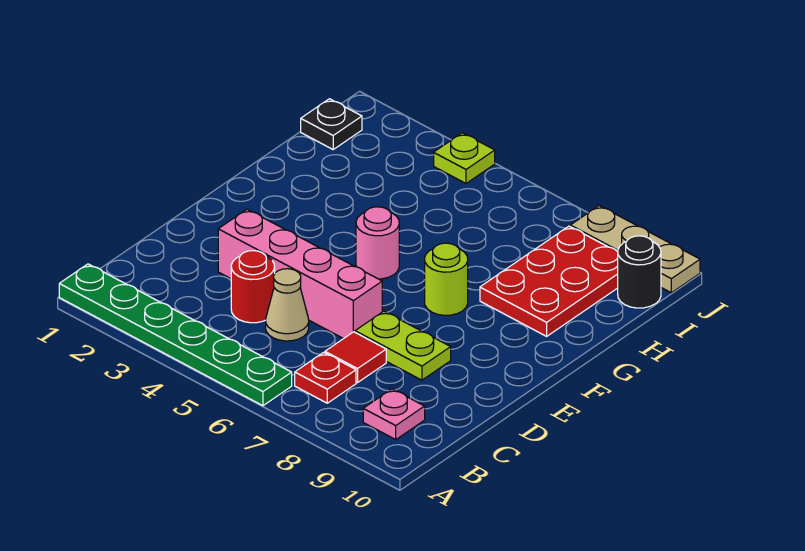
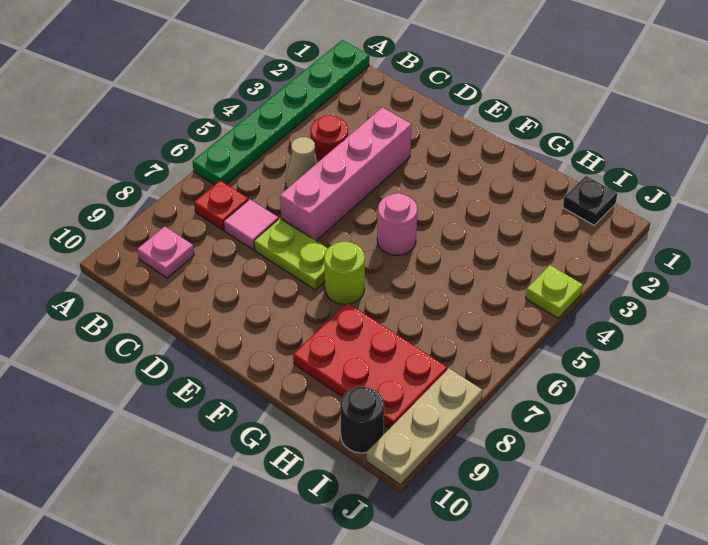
red tile C7 level 1 -> pink tile C7 level 1
lime plate D7:D8 level 1 -> lime plate D7:E7 level 1

